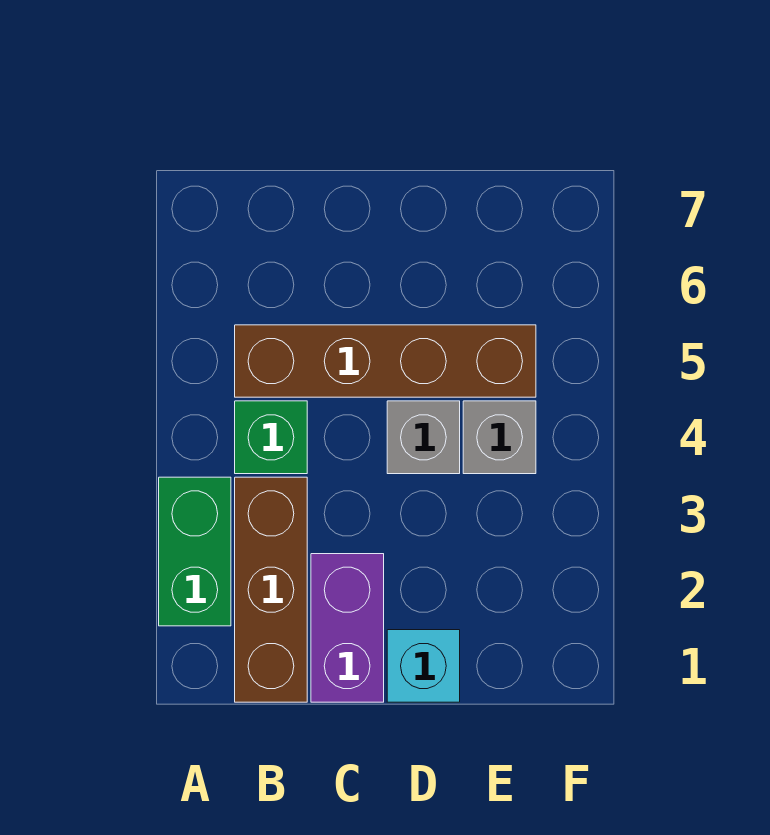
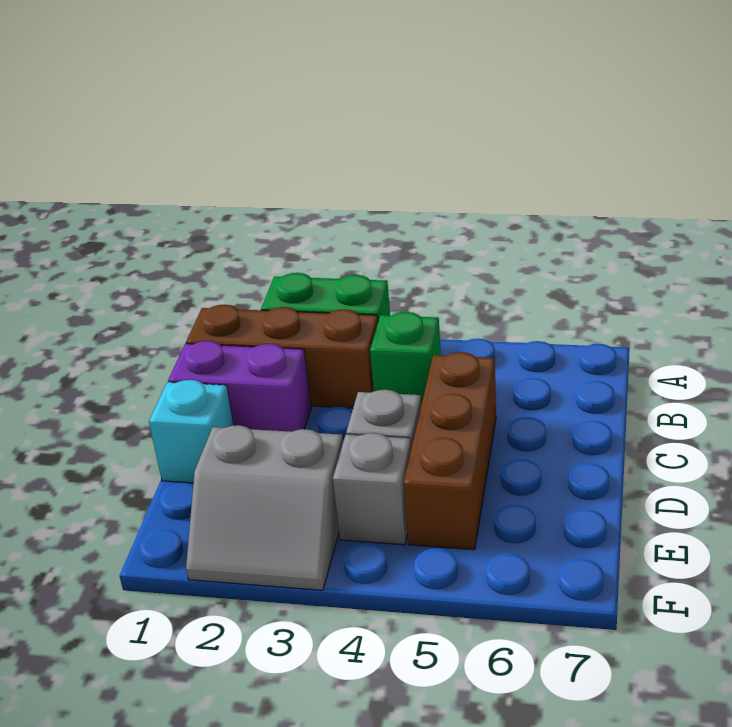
brown brick B5:E5 level 1 -> brown brick C5:E5 level 1
none -> grey slope E2:F3 level 1 top E

